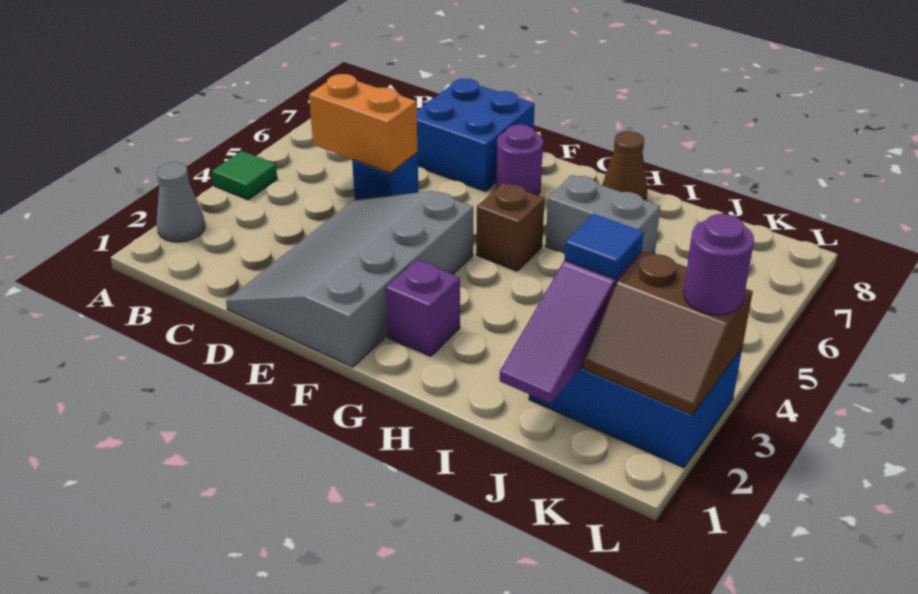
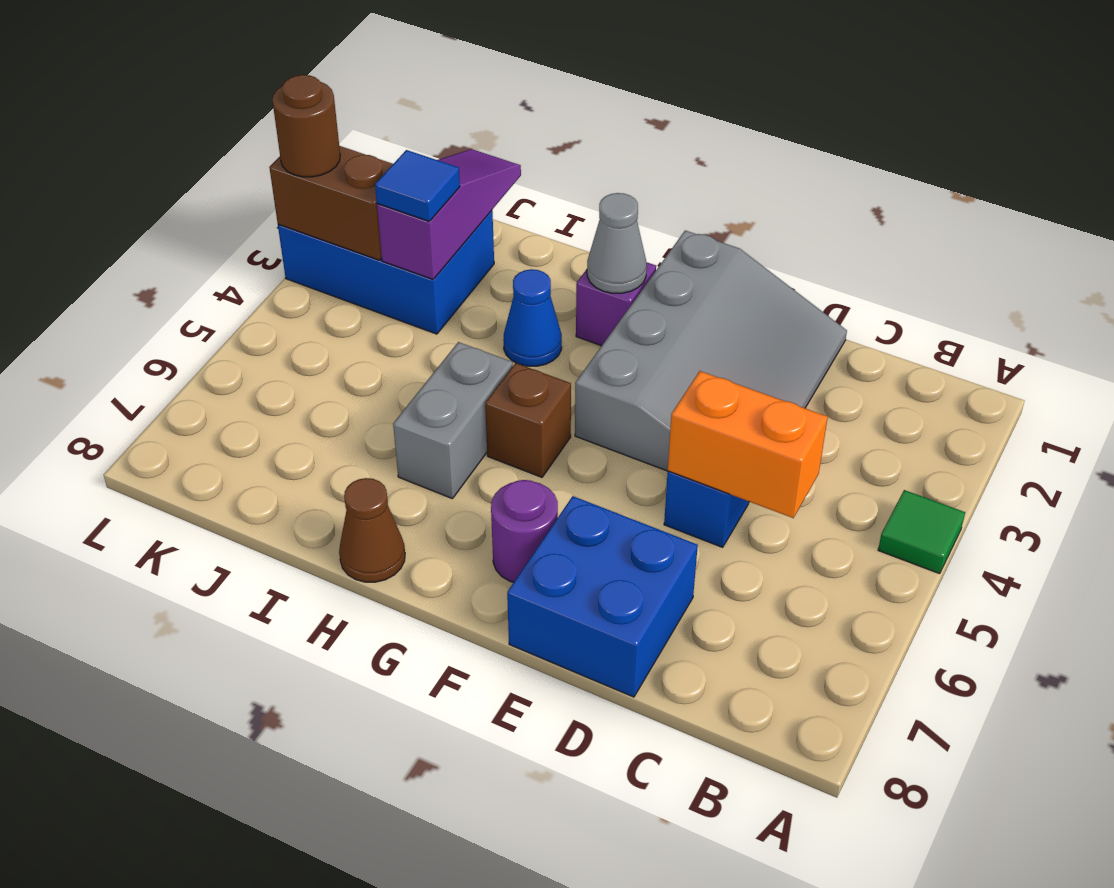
grey cone A2 level 1 -> grey cone G2 level 2
none -> blue cone H3 level 1
grey brick H6:I6 level 1 -> grey brick H5:H6 level 1
purple round brick L3 level 3 -> brown round brick L3 level 3

